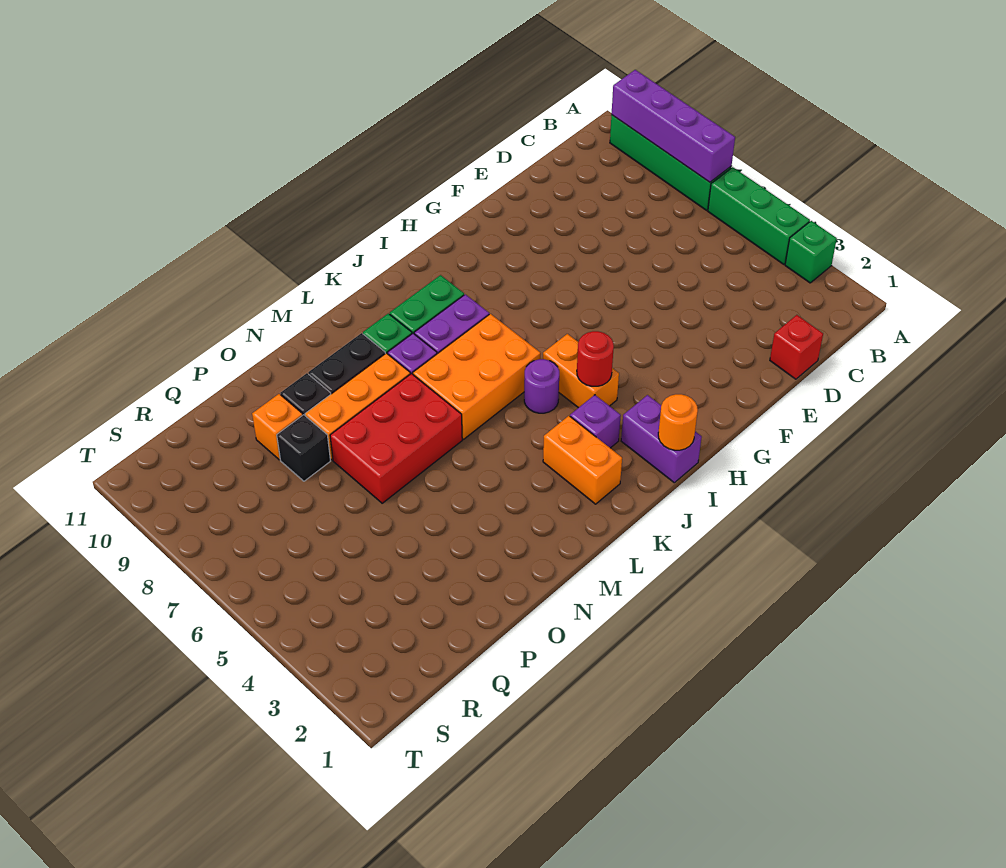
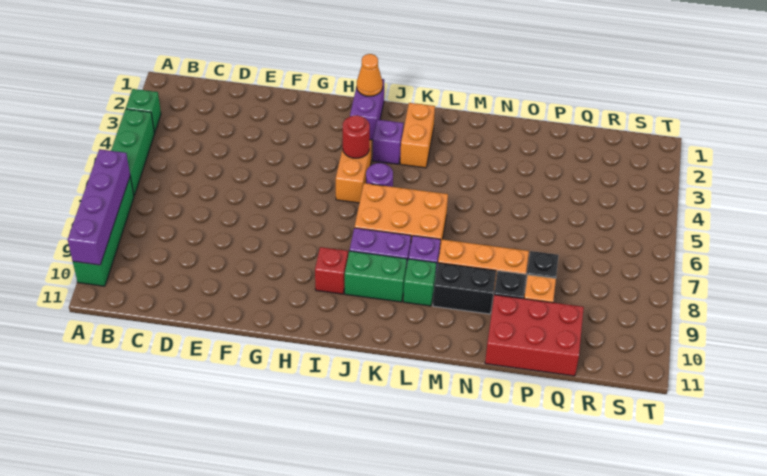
red brick D1 level 1 -> red brick I9 level 1
orange round brick I1 level 2 -> orange cone I1 level 2
red brick M6:O7 level 1 -> red brick O10:Q11 level 1

